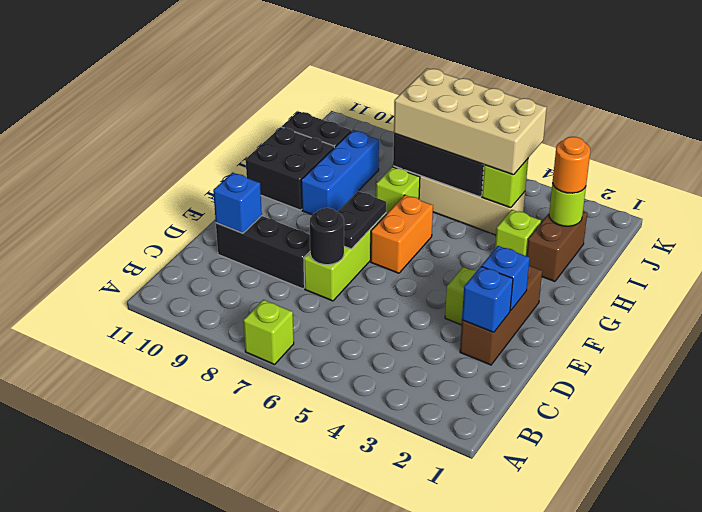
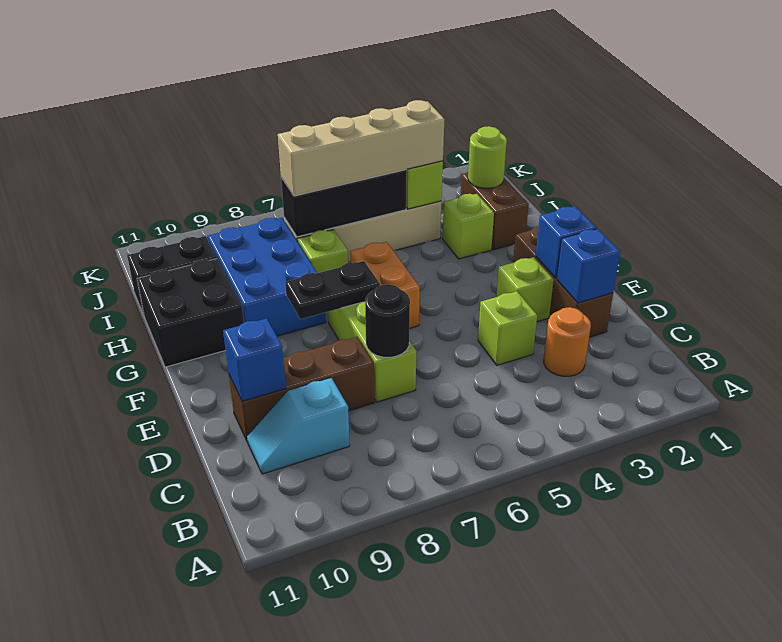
lime brick A7 level 1 -> lime brick D4 level 1
none -> cyan slope C9:C10 level 1 top 9
black brick D8:D10 level 1 -> brown brick D8:D10 level 1
black plate E7:F7 level 2 -> black plate F7:F8 level 2
blue brick G9:I9 level 1 -> blue brick G8:I9 level 1
orange round brick I2 level 3 -> orange round brick C3 level 1
tan brick I4:J7 level 3 -> tan brick I4:I7 level 3

